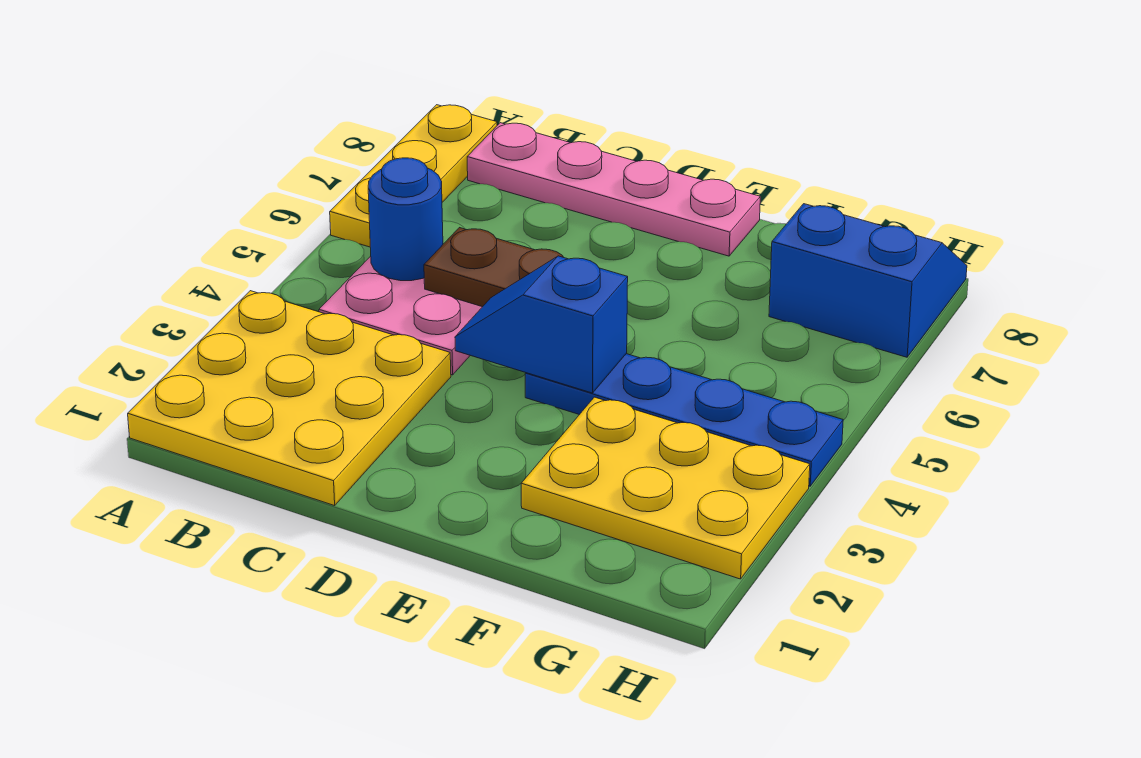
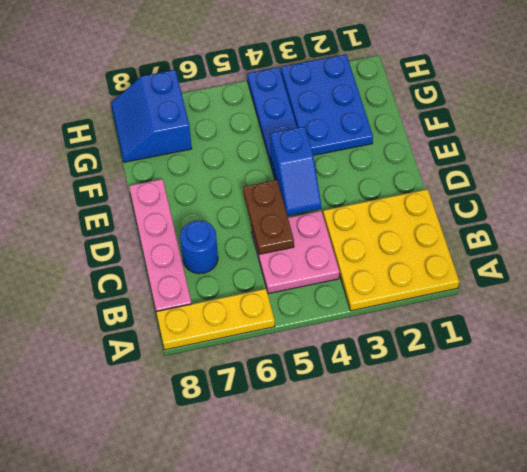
blue round brick B5 level 2 -> blue round brick C7 level 1
yellow plate F2:H3 level 1 -> blue plate F2:H3 level 1

